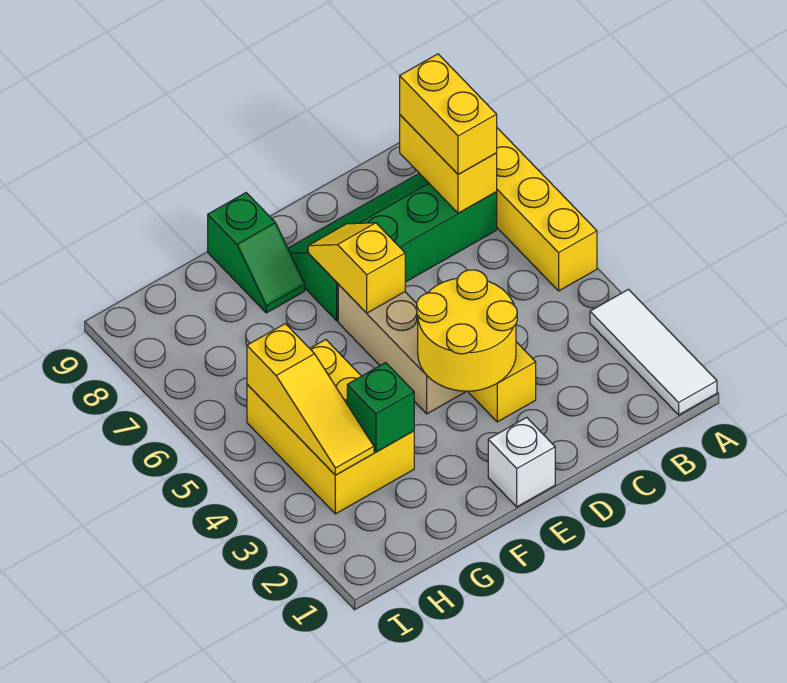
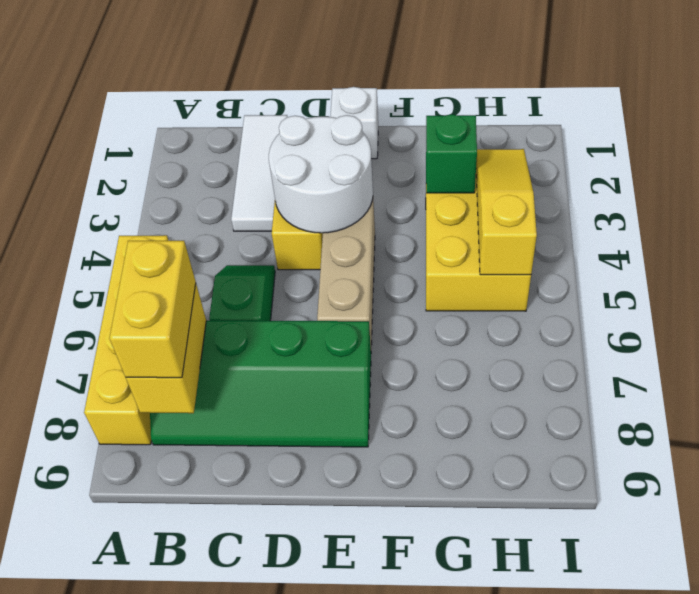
white tile A1:A3 level 1 -> white tile C1:C3 level 1
yellow round brick D3:E4 level 2 -> white round brick D3:E4 level 2
yellow slope E6:E7 level 2 top 6 -> none
green slope F8:F9 level 1 top 9 -> green slope C5:C6 level 1 top 6

